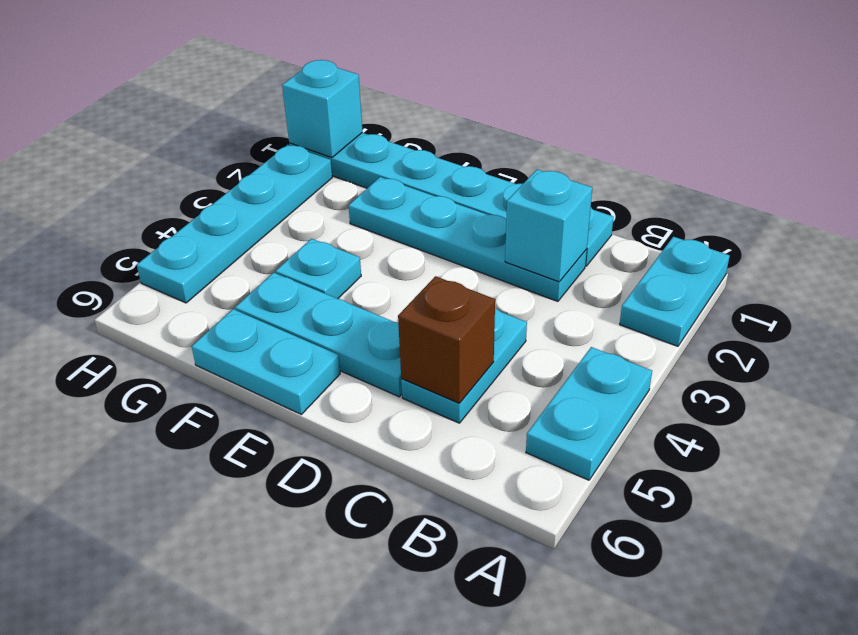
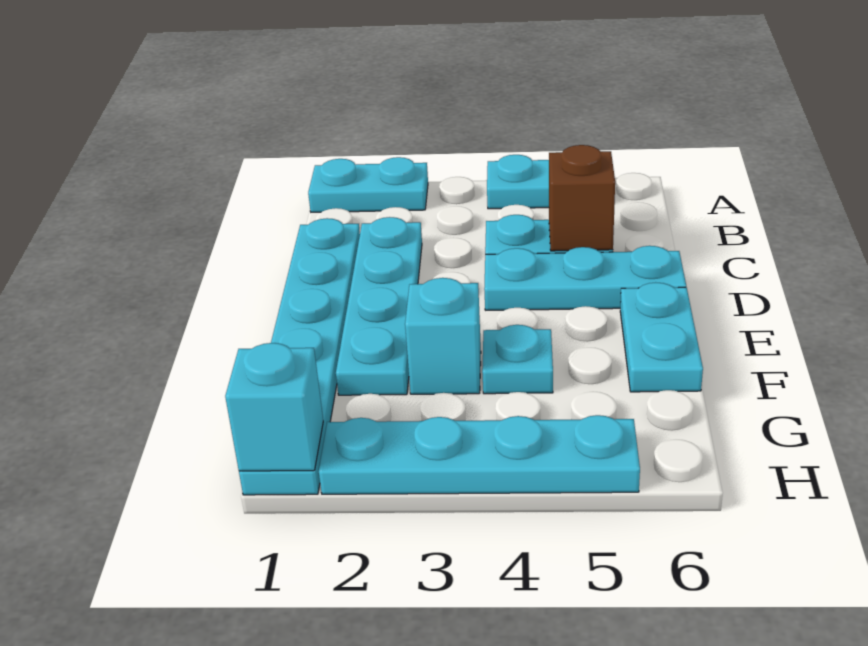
cyan brick C2 level 2 -> cyan brick F3 level 1
cyan plate D5:F5 level 1 -> cyan plate D4:D6 level 1

